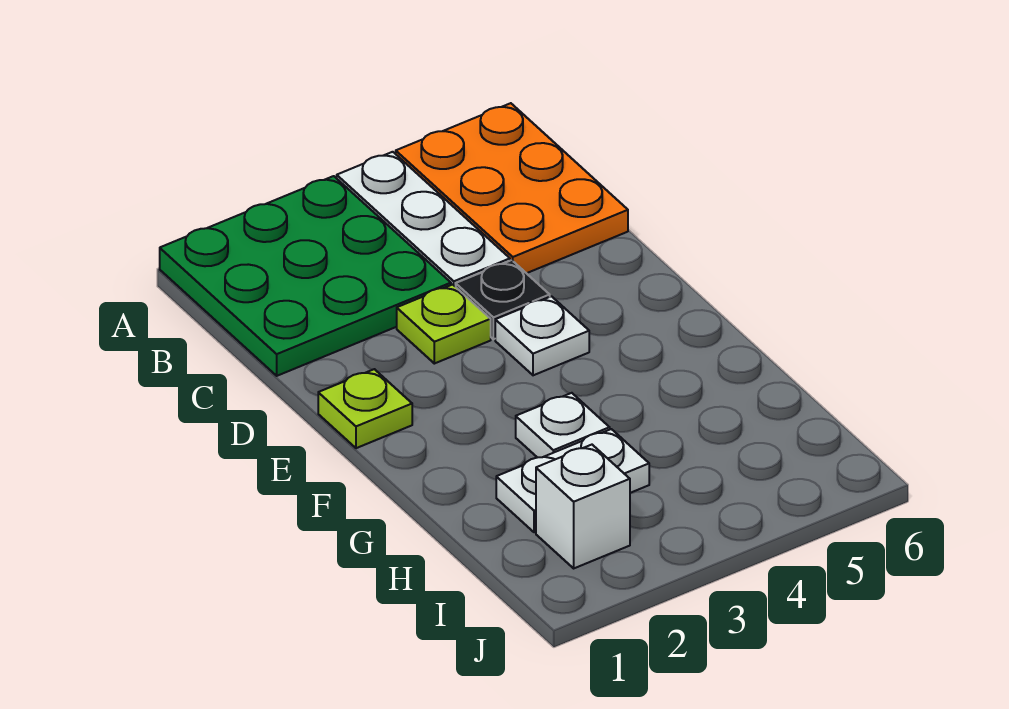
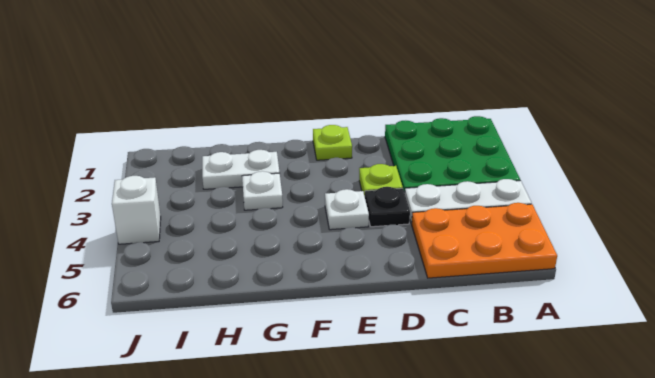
white plate H2:H3 level 1 -> white plate G2:H2 level 1
white brick I2 level 1 -> white brick J4 level 1

